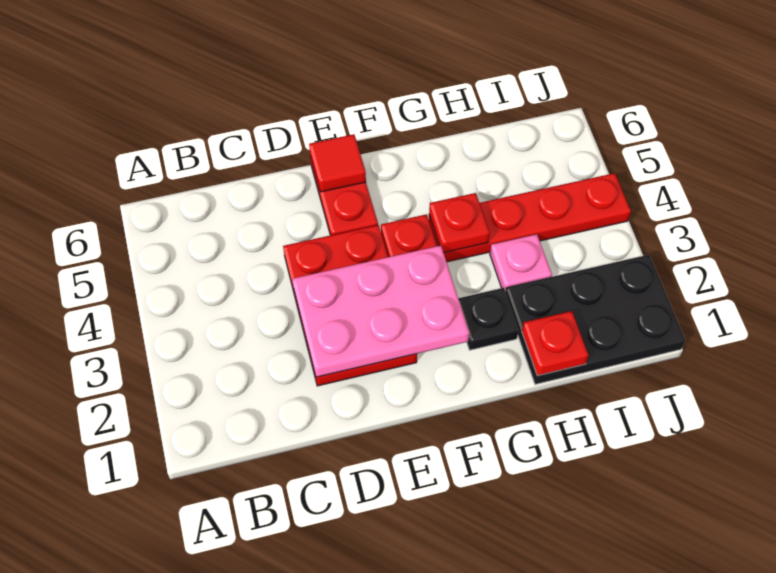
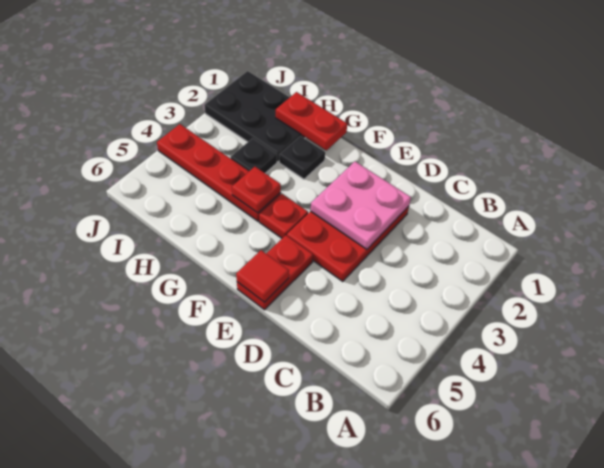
pink plate D2:F3 level 2 -> pink plate D2:E3 level 2
red plate H1 level 2 -> red plate G1:H1 level 2
pink plate H3 level 1 -> black plate H3 level 1

